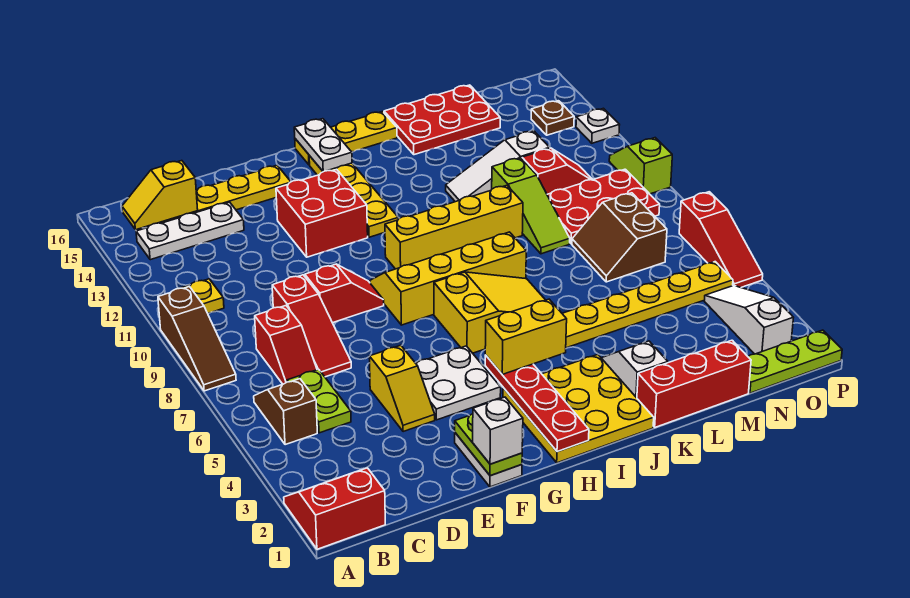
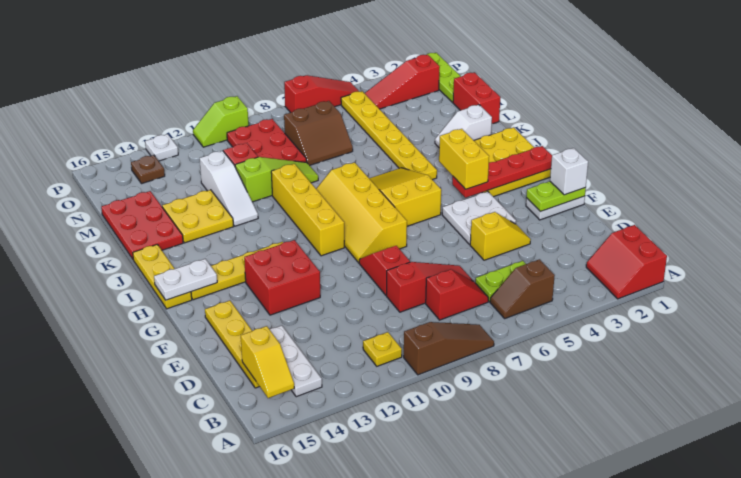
red brick K1:M1 level 1 -> red brick L1:M1 level 1
none -> yellow plate K13:L14 level 1
white slope O2:O4 level 1 top 2 -> red slope O2:O4 level 1 top 2

